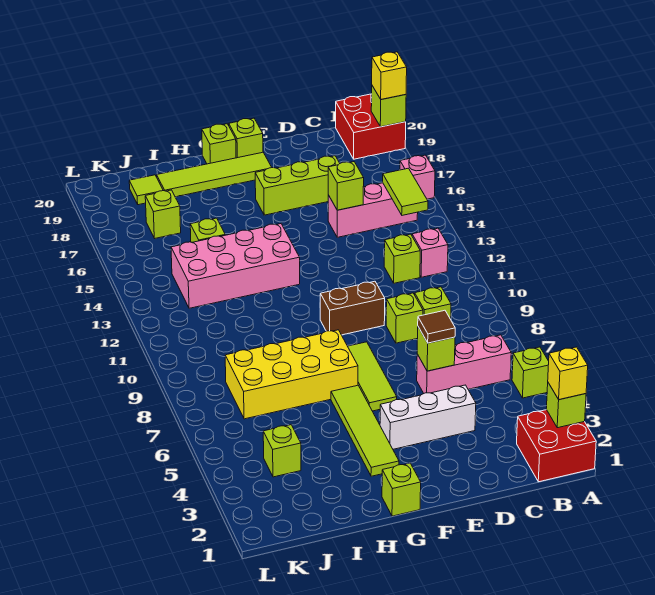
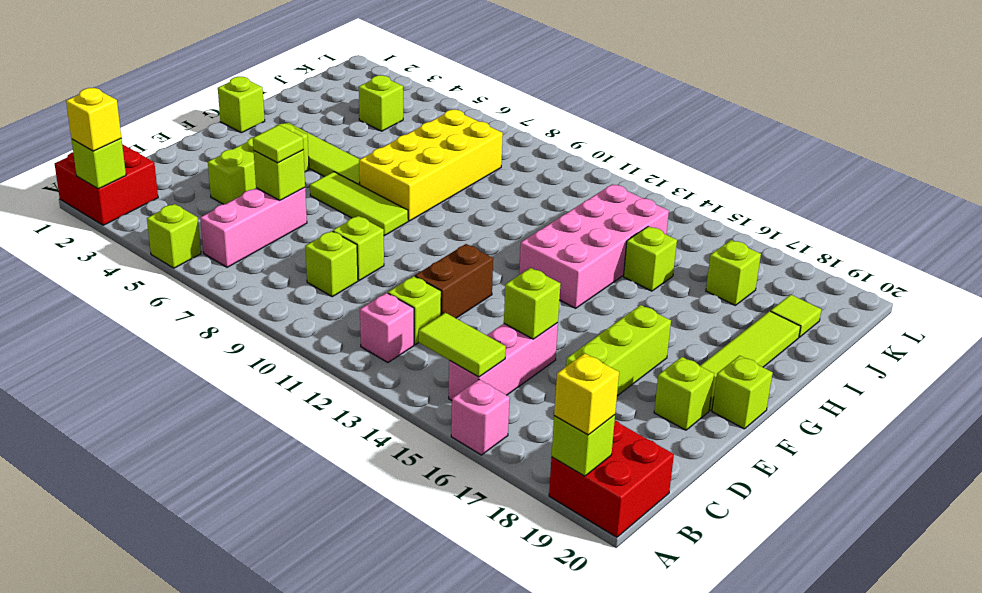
white brick D4:F4 level 1 -> lime brick D4:F4 level 1
brown tile D6 level 3 -> lime tile D6 level 3
brown brick E10:F10 level 1 -> brown brick D12:E12 level 1
lime brick G20 level 1 -> lime brick E19 level 1

